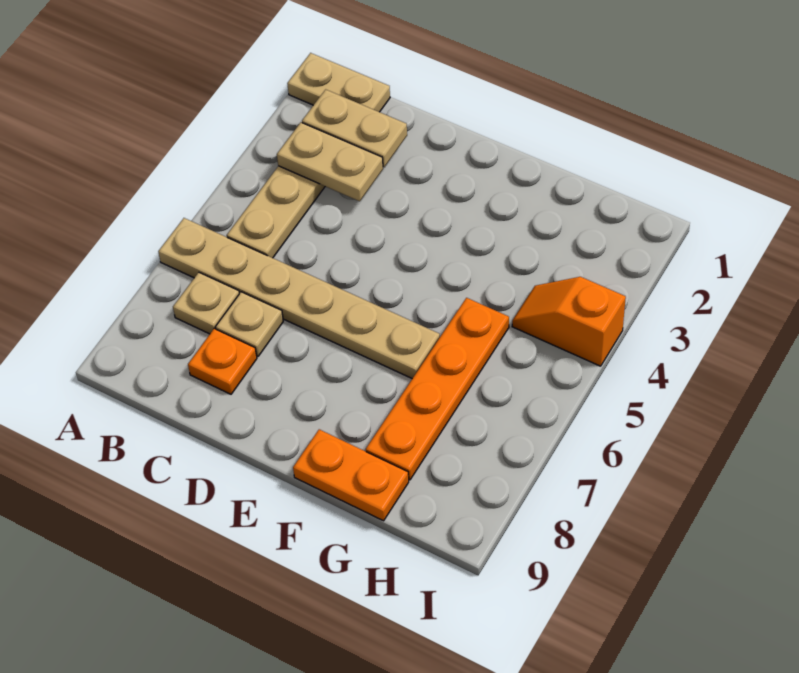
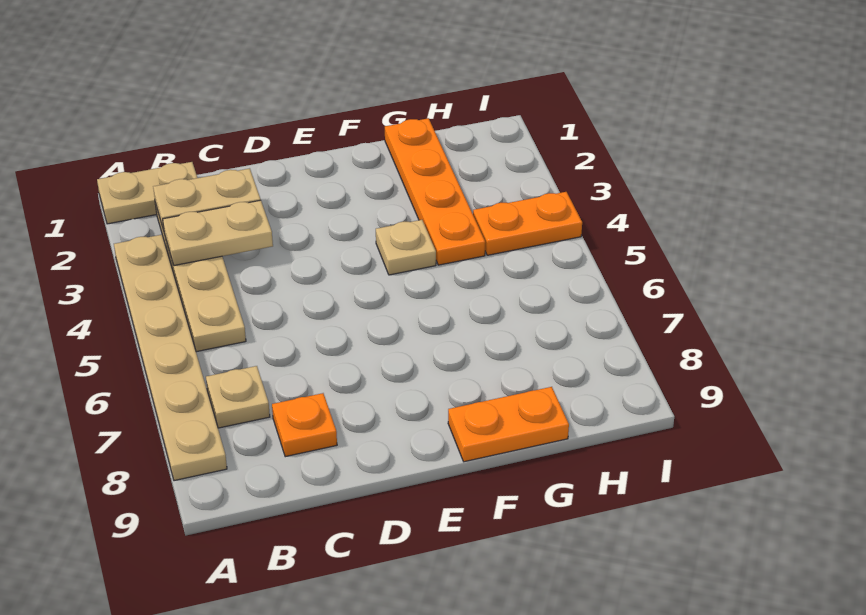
tan plate A6:F6 level 1 -> tan plate A3:A8 level 1
tan plate C7 level 1 -> tan plate F4 level 1
orange plate G5:G8 level 1 -> orange plate G1:G4 level 1
orange slope H4:I4 level 1 top I -> orange plate H4:I4 level 1

